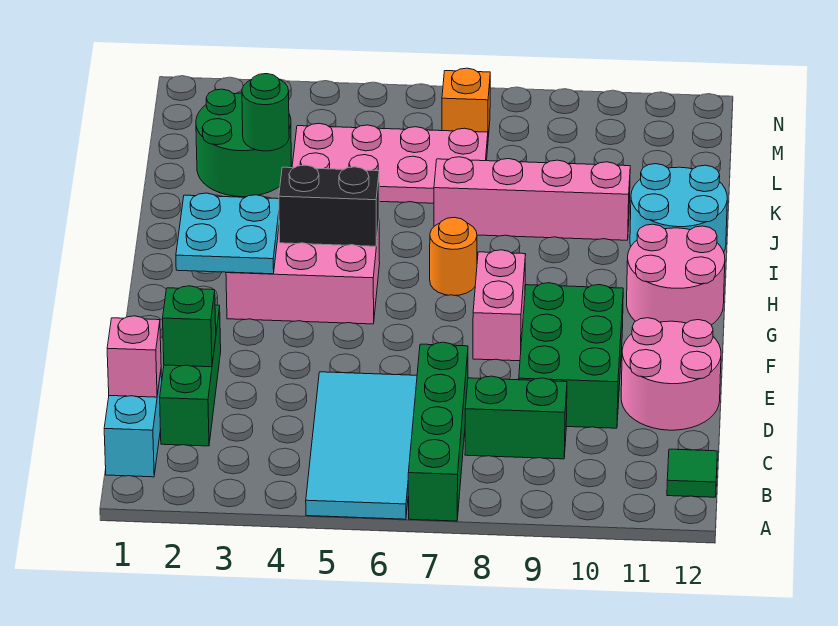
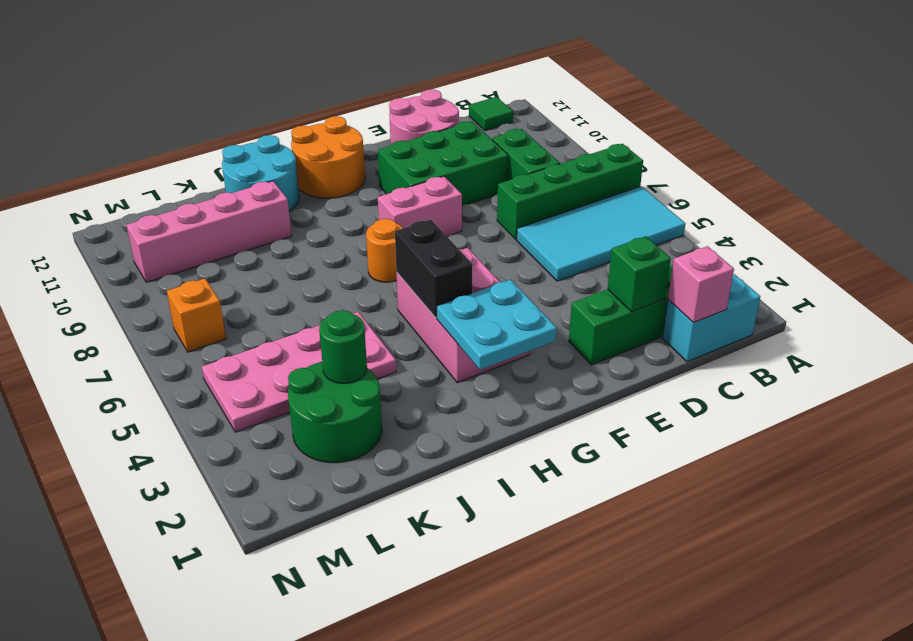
pink round brick G11:H12 level 1 -> orange round brick G11:H12 level 1
pink brick J7:J10 level 1 -> pink brick J10:M10 level 1
pink plate K4:L7 level 1 -> pink plate J4:M5 level 1

